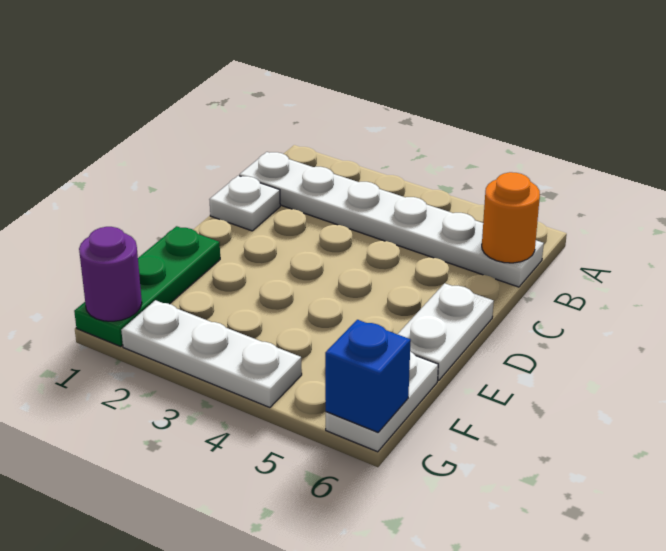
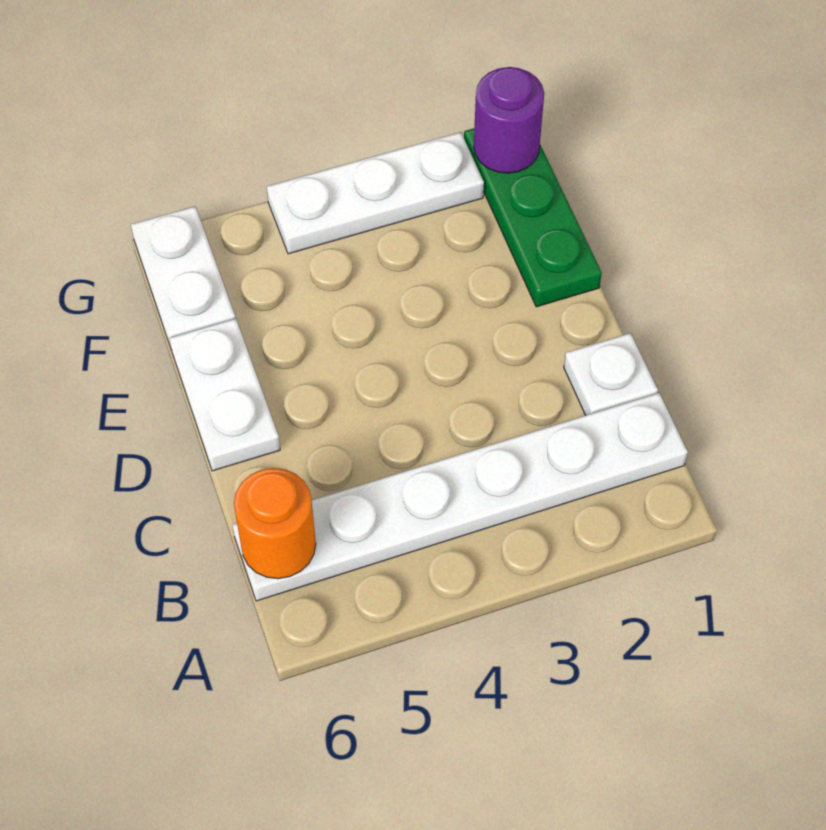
blue brick G6 level 2 -> none

